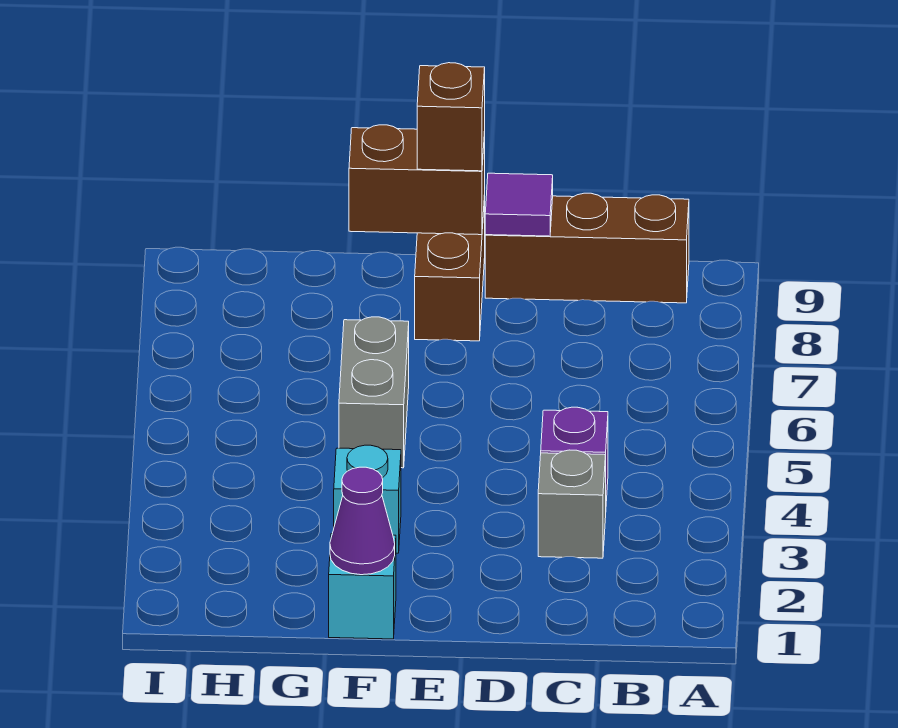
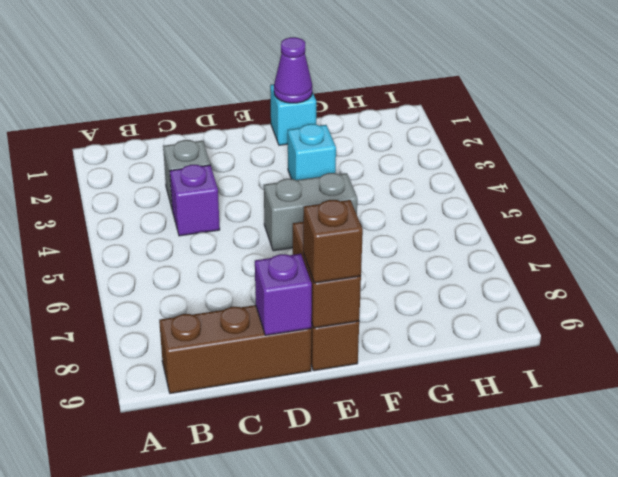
purple tile D9 level 2 -> purple brick D9 level 2
brown brick E9:F9 level 2 -> brown brick E8:E9 level 2
grey brick F5:F6 level 1 -> grey brick E5:F5 level 1

